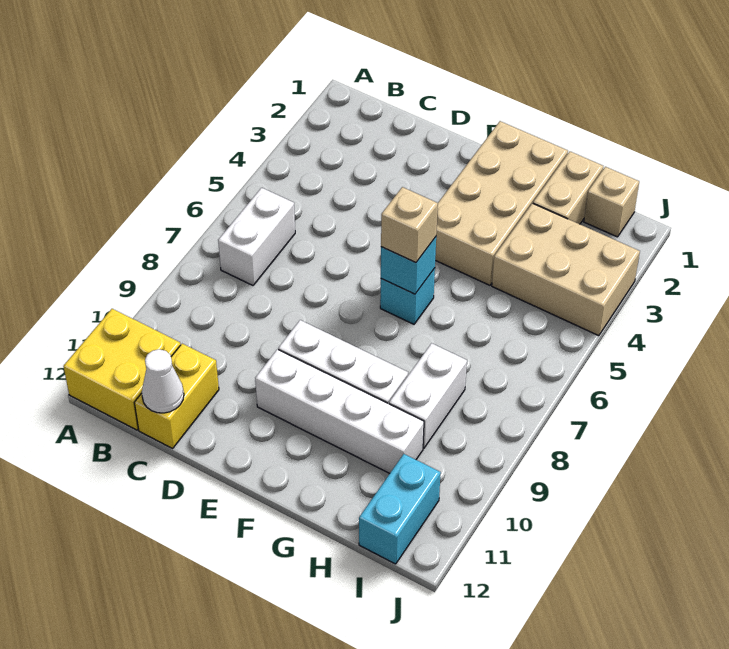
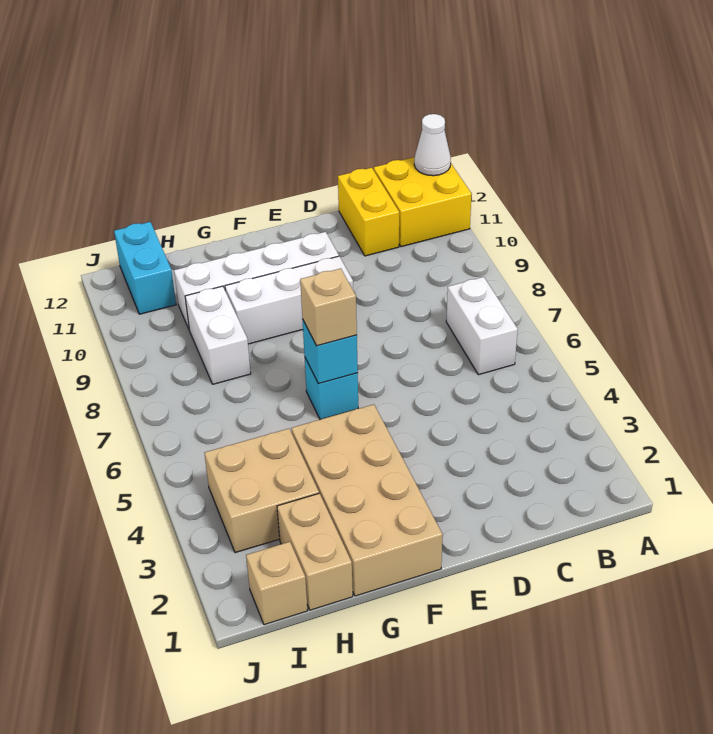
white cone C12 level 2 -> white cone A12 level 2
tan brick H3:J4 level 1 -> tan brick H3:I4 level 1

